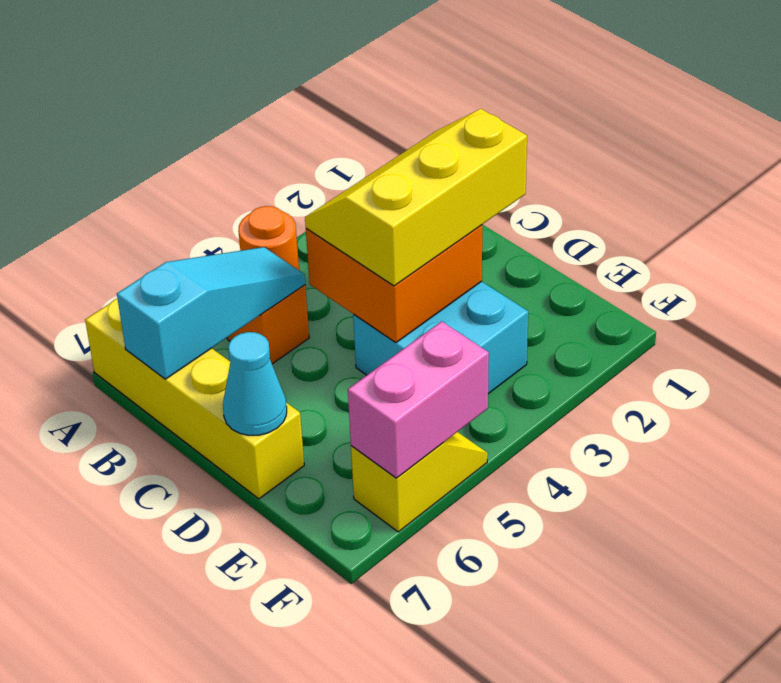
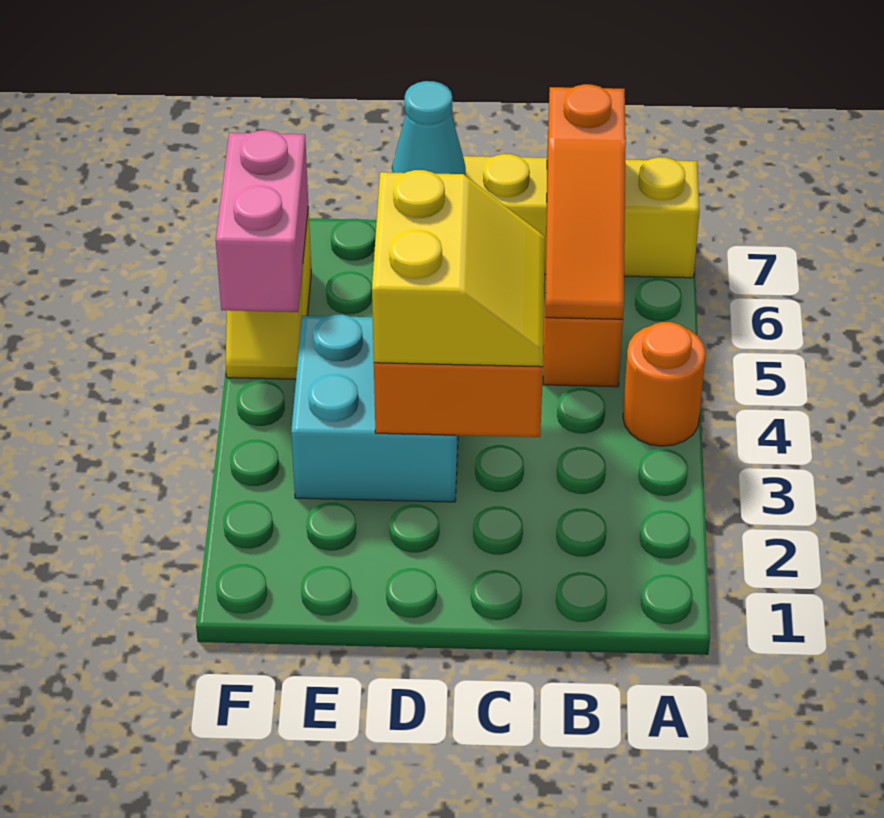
cyan slope B5:B7 level 2 top 7 -> orange slope B5:B7 level 2 top 7
yellow slope C2:D4 level 3 top D -> yellow slope C3:D4 level 3 top D

